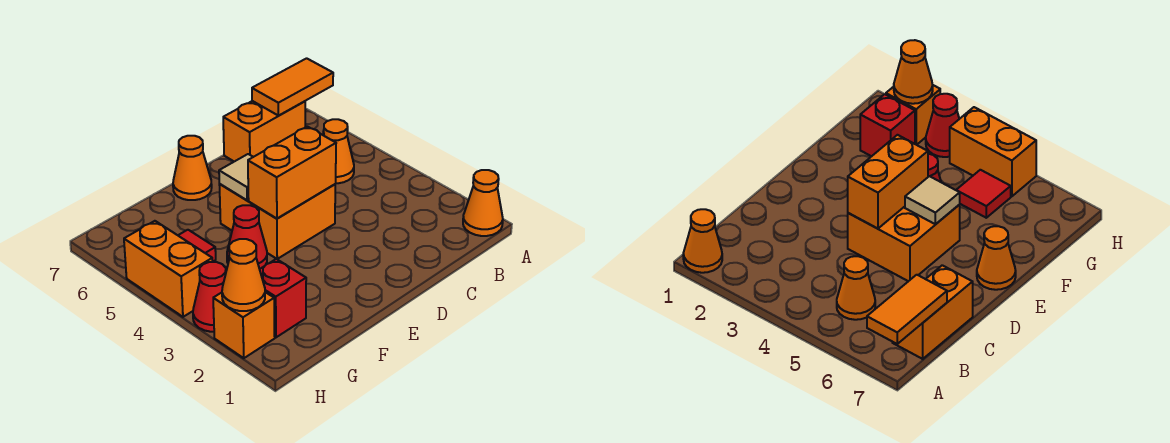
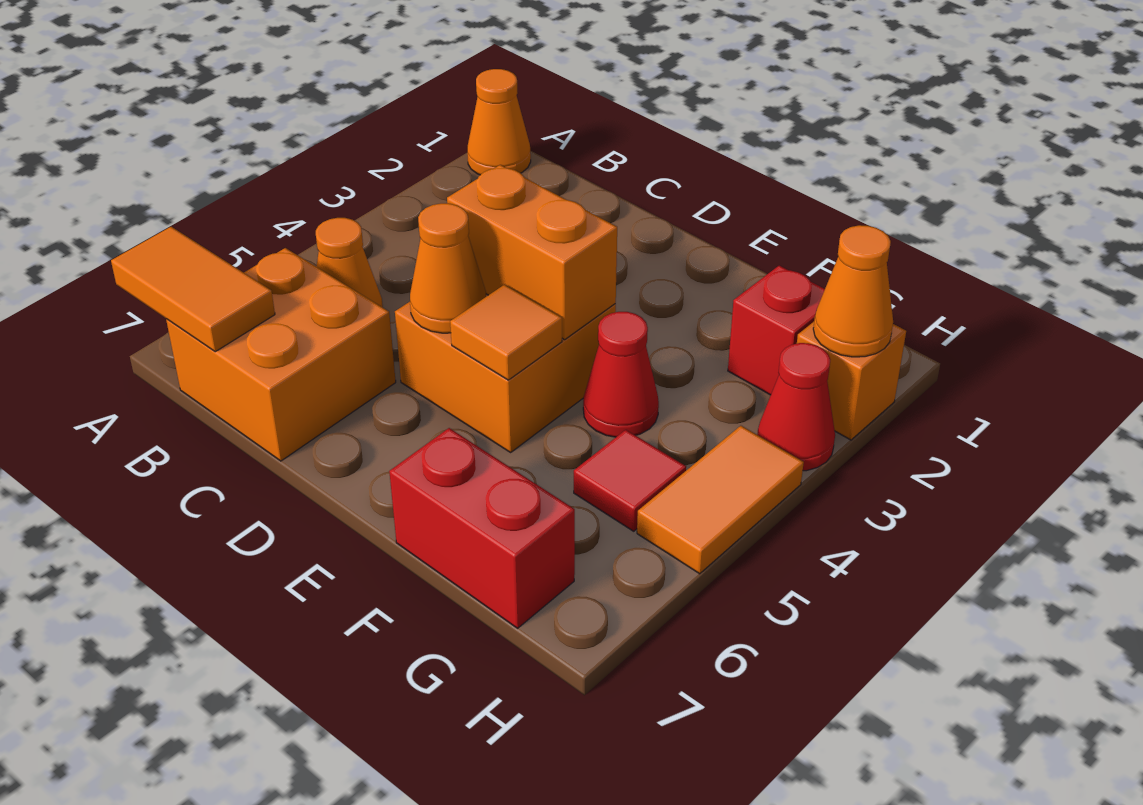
orange brick B7:C7 level 1 -> orange brick B6:C7 level 1
tan tile E5 level 2 -> orange tile E5 level 2
orange cone E7 level 1 -> orange cone D5 level 2
none -> red brick F7:G7 level 1
orange brick H4:H5 level 1 -> orange tile H4:H5 level 1

